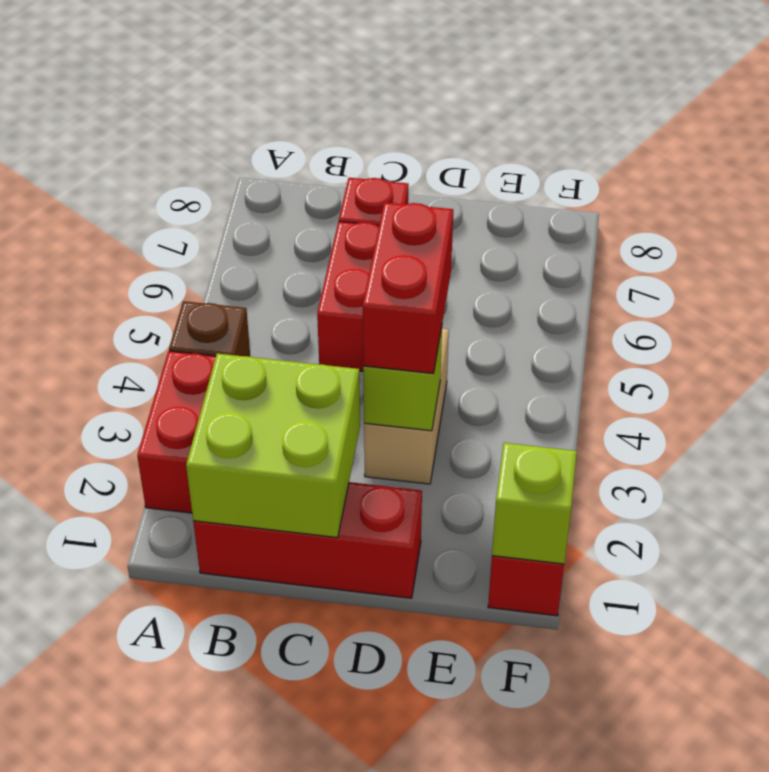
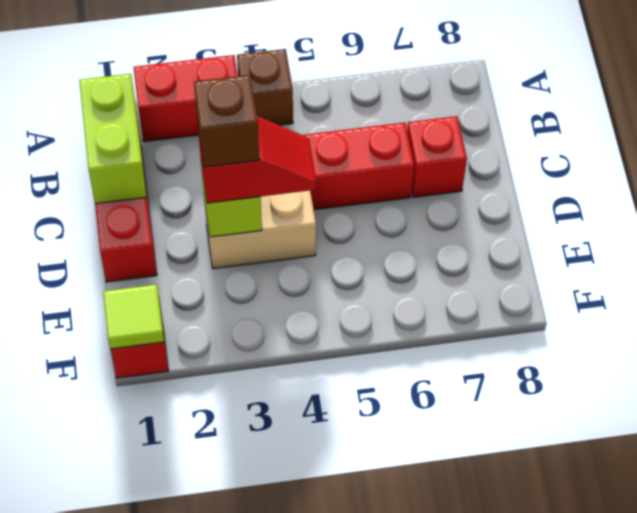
lime brick B1:C2 level 2 -> lime brick B1:C1 level 2
red brick D3:D4 level 3 -> red slope D3:D4 level 3 top 3
none -> brown brick D3 level 4
lime brick F1 level 2 -> lime tile F1 level 2

